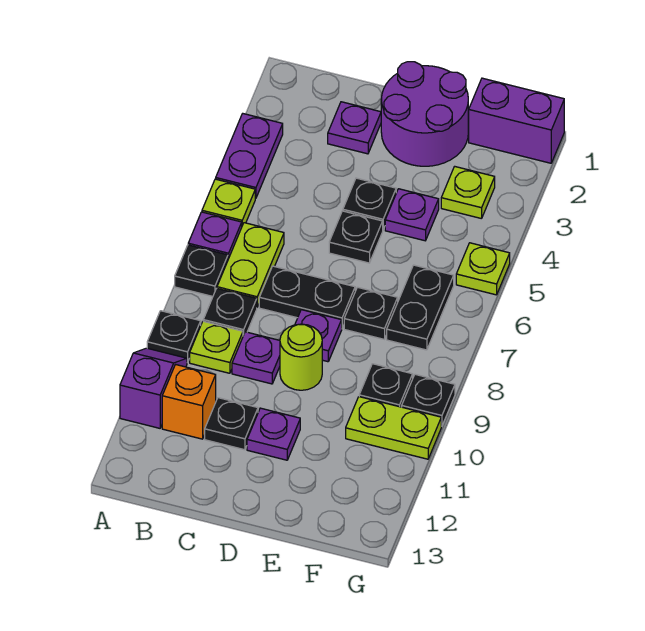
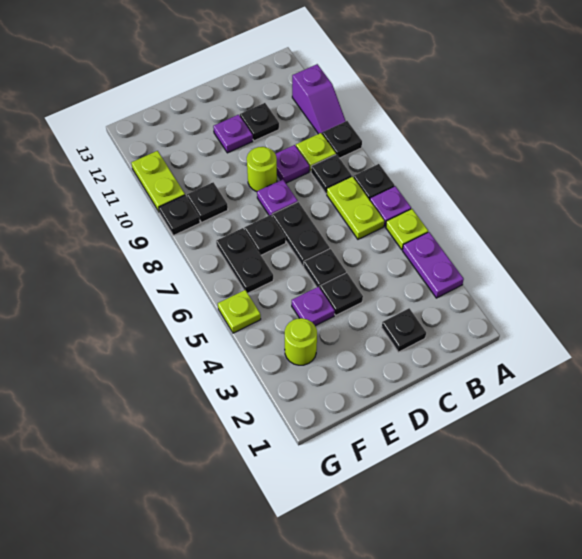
orange brick B11 level 1 -> none
purple plate C2 level 1 -> black plate C2 level 1
black plate C7:D7 level 1 -> black plate D6:D7 level 1
purple round brick D1:E2 level 1 -> none
purple brick F1:G1 level 1 -> none
lime plate F3 level 1 -> lime round brick F3 level 1
lime plate F10:G10 level 1 -> lime plate G10:G11 level 1

